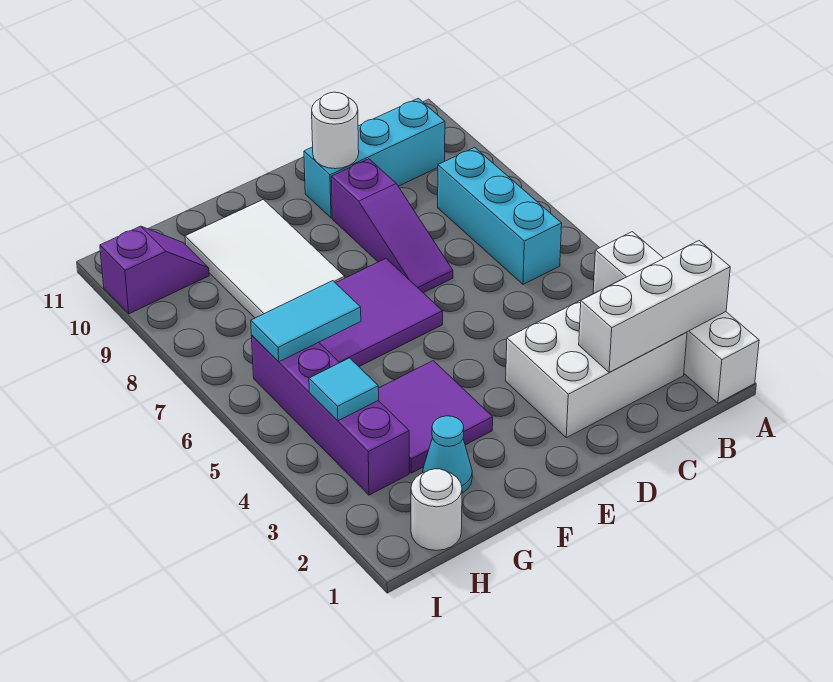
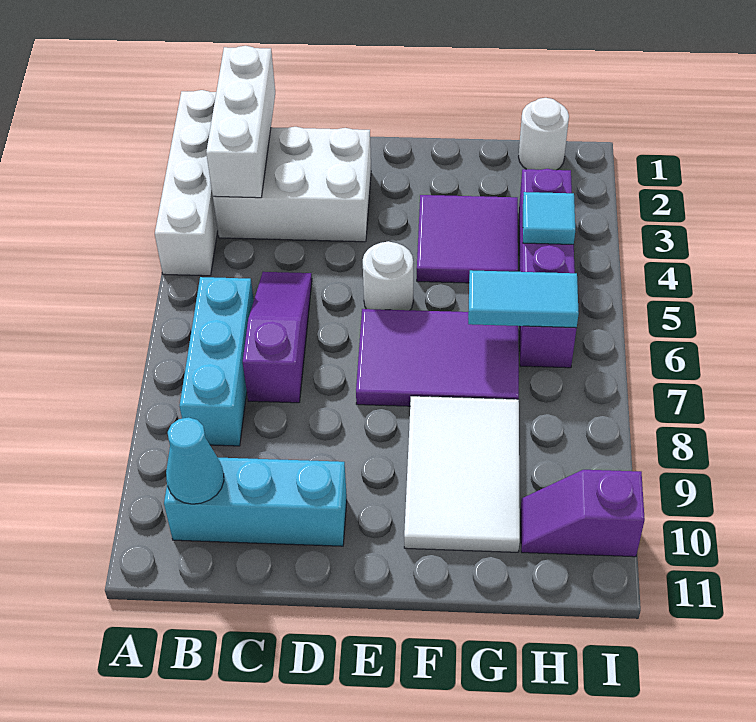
white brick A2:C2 level 2 -> white brick B1:B3 level 2
purple slope D7:D9 level 1 top 9 -> purple slope C5:C7 level 1 top 7
white round brick D10 level 2 -> white round brick E5 level 1
cyan cone G2 level 1 -> cyan cone B10 level 2

